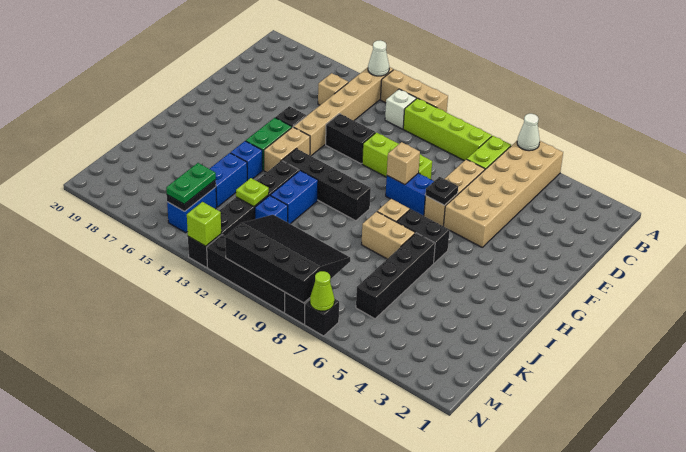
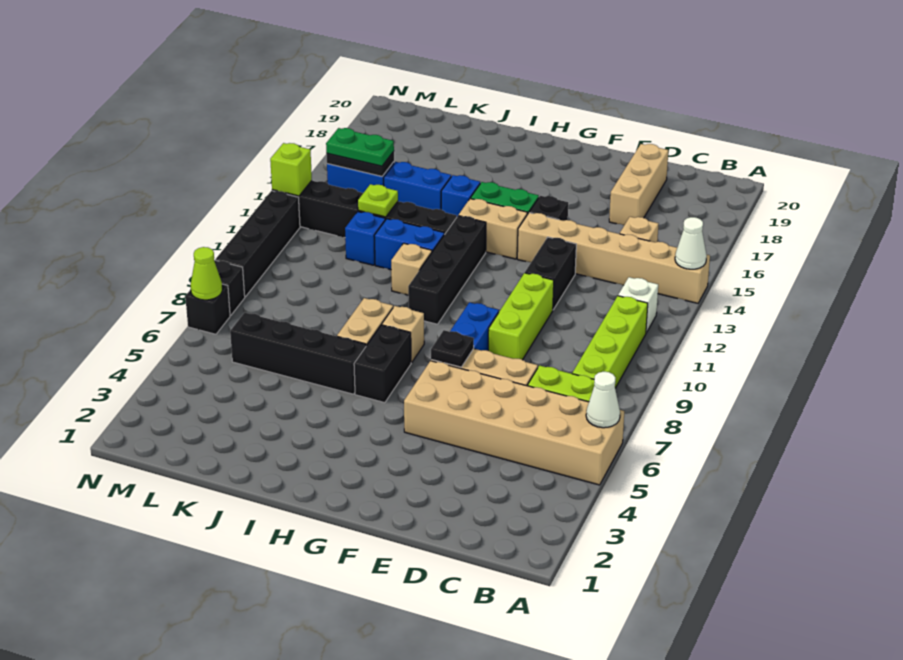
tan brick A11:A13 level 1 -> tan brick D17:D19 level 1
tan brick F9 level 2 -> tan brick I11 level 1
black slope L8:N11 level 2 top N -> none

